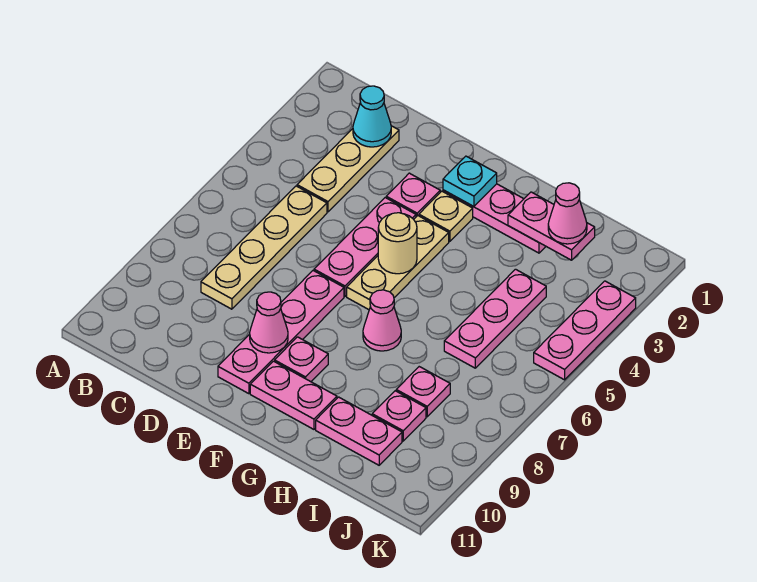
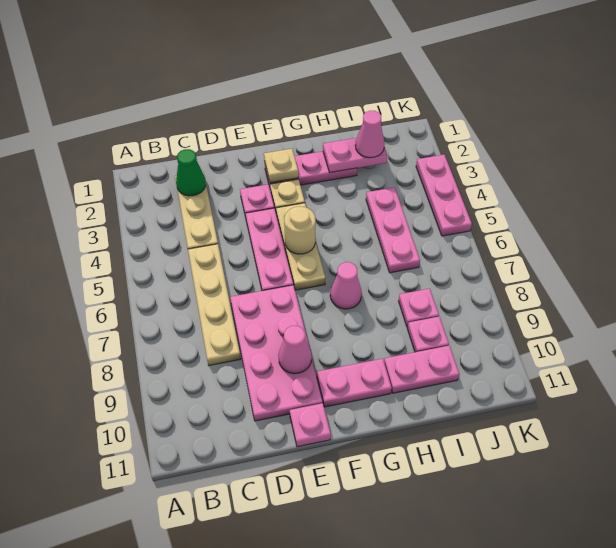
cyan cone C2 level 2 -> green cone C2 level 2
pink plate E7:E10 level 1 -> pink plate D7:E10 level 1
cyan plate F2 level 2 -> tan plate F2 level 2
pink plate F9 level 1 -> pink plate E11 level 1

